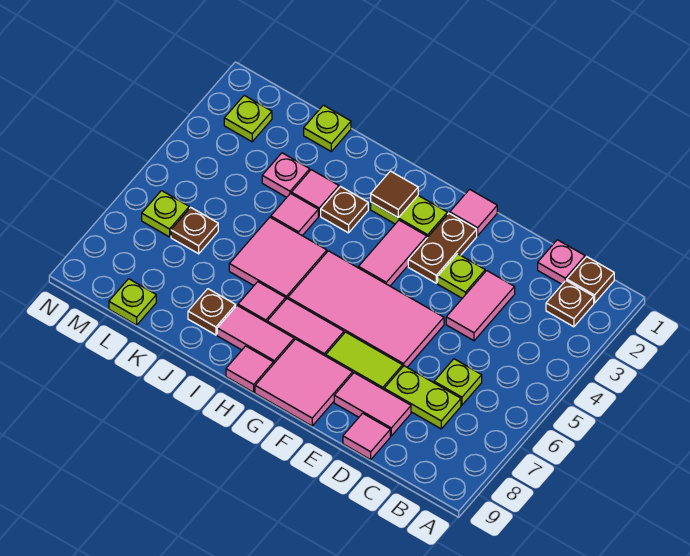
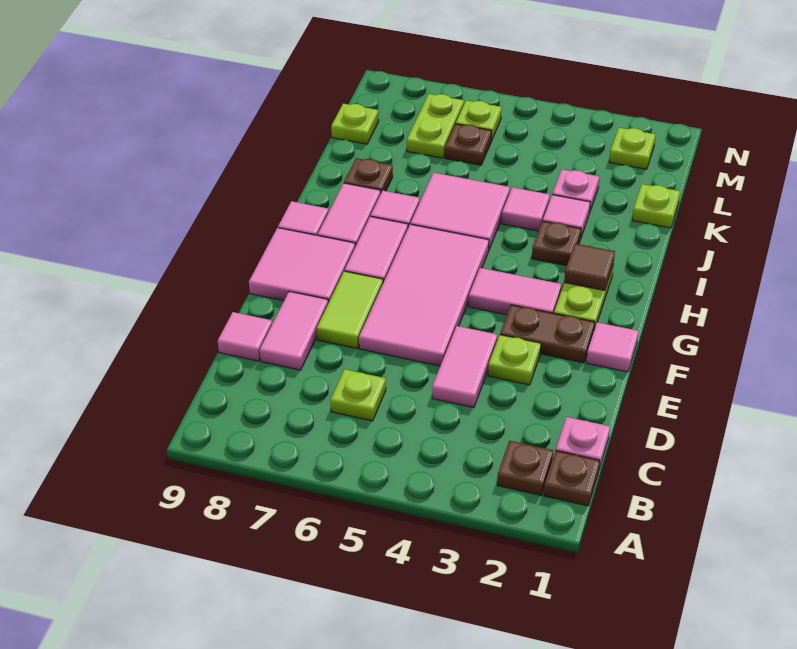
lime plate C7:D7 level 1 -> lime plate L7:M7 level 1
pink tile D3:D4 level 1 -> pink tile D4:E4 level 1

